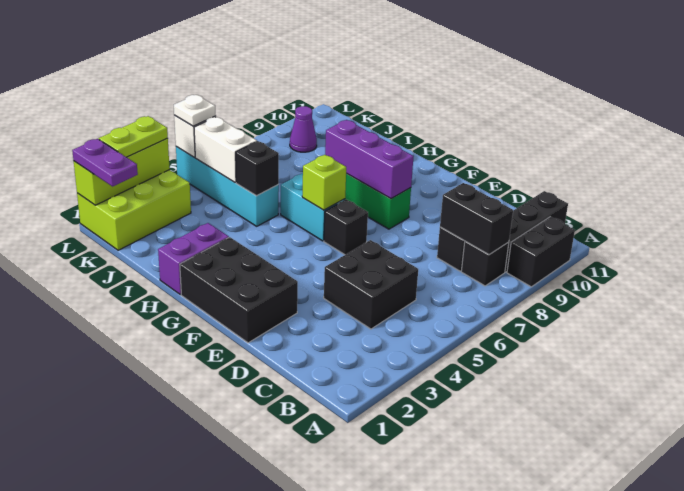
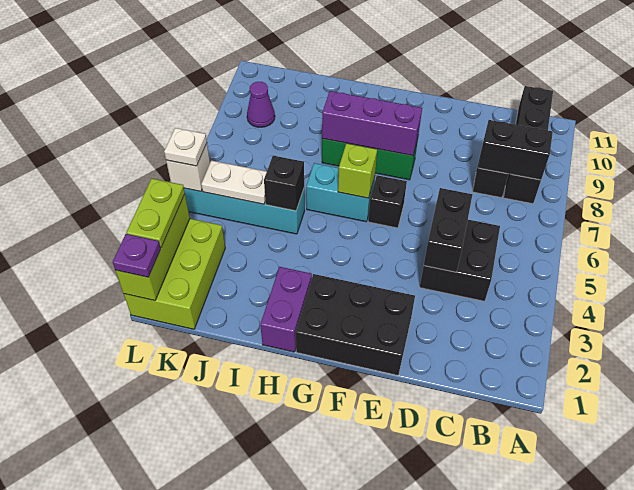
black brick A9:A10 level 1 -> black brick D4:D5 level 2
white brick J5:K5 level 2 -> white plate J5:K5 level 2
purple plate K1:L1 level 3 -> purple plate L1 level 3

